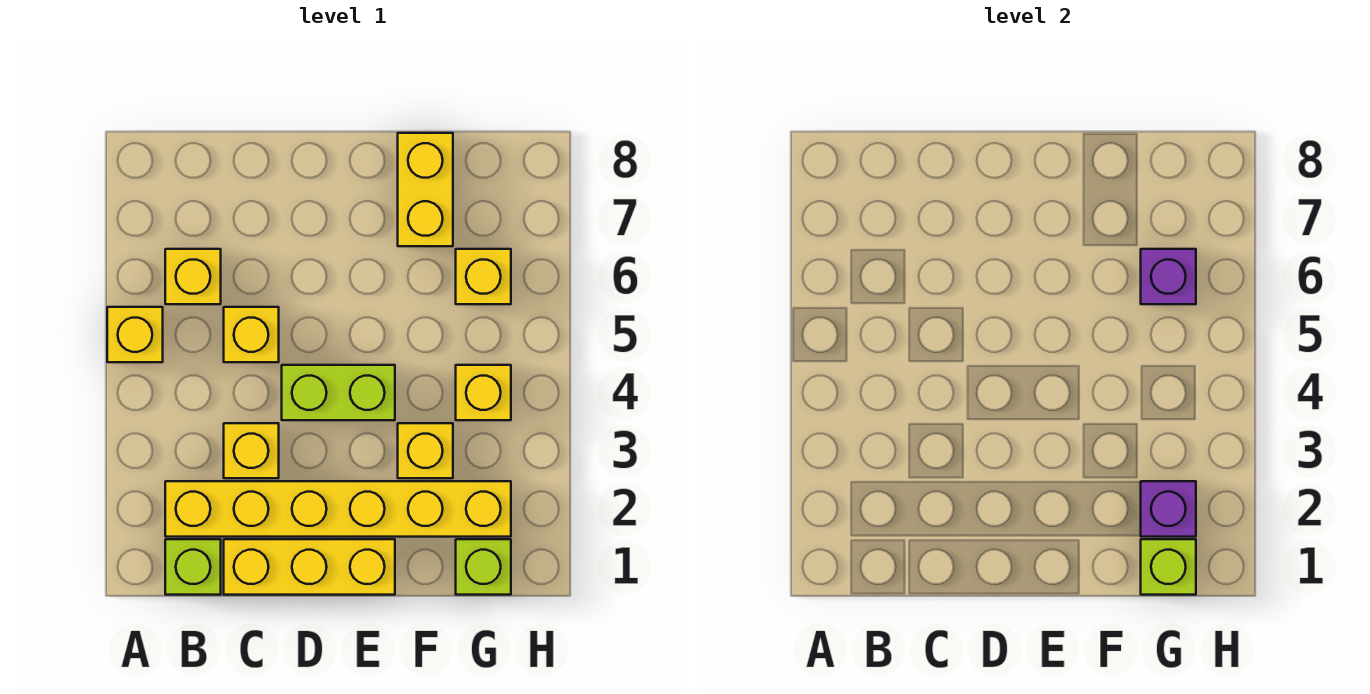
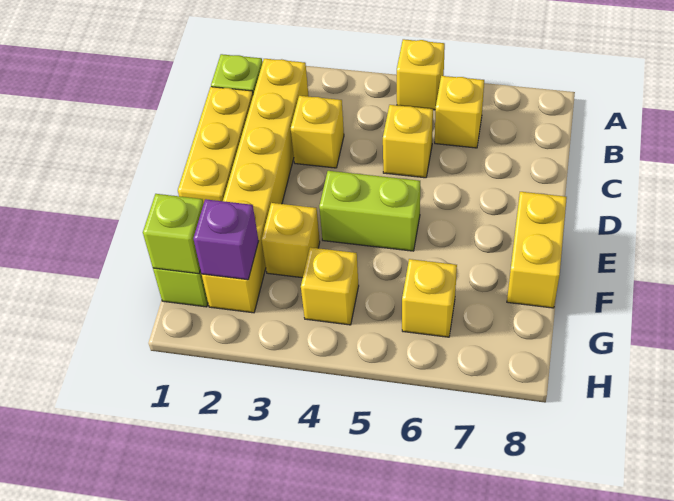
lime brick D4:E4 level 1 -> lime brick E4:E5 level 1
yellow brick F7:F8 level 1 -> yellow brick E8:F8 level 1
purple brick G6 level 2 -> none

